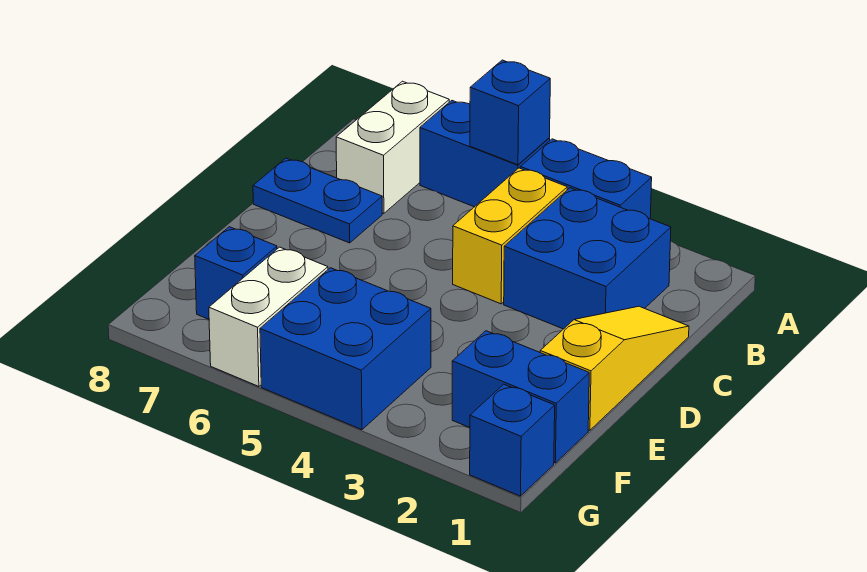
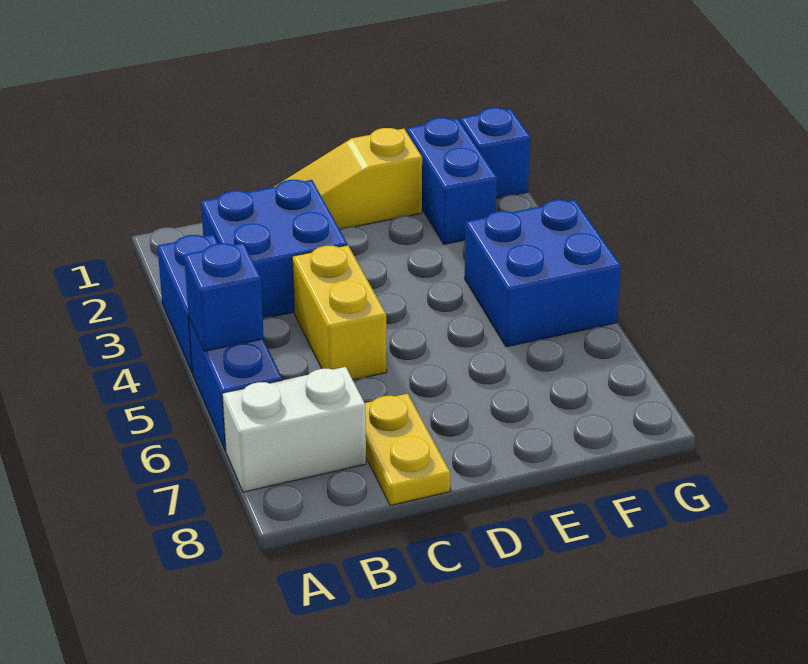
yellow brick B4:C4 level 1 -> yellow brick C4:C5 level 1
blue plate C7:C8 level 1 -> yellow plate C7:C8 level 1
white brick F6:G6 level 1 -> none
blue brick F7 level 1 -> none

